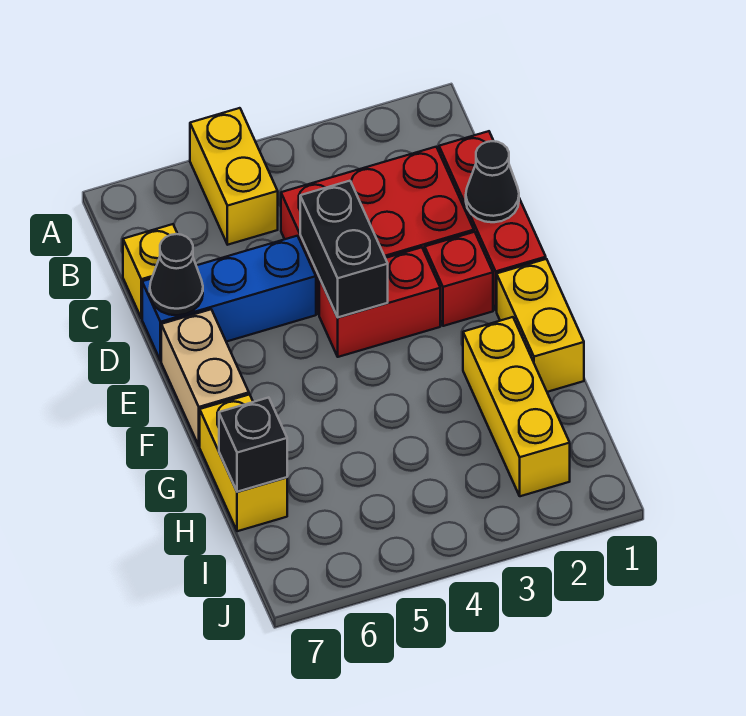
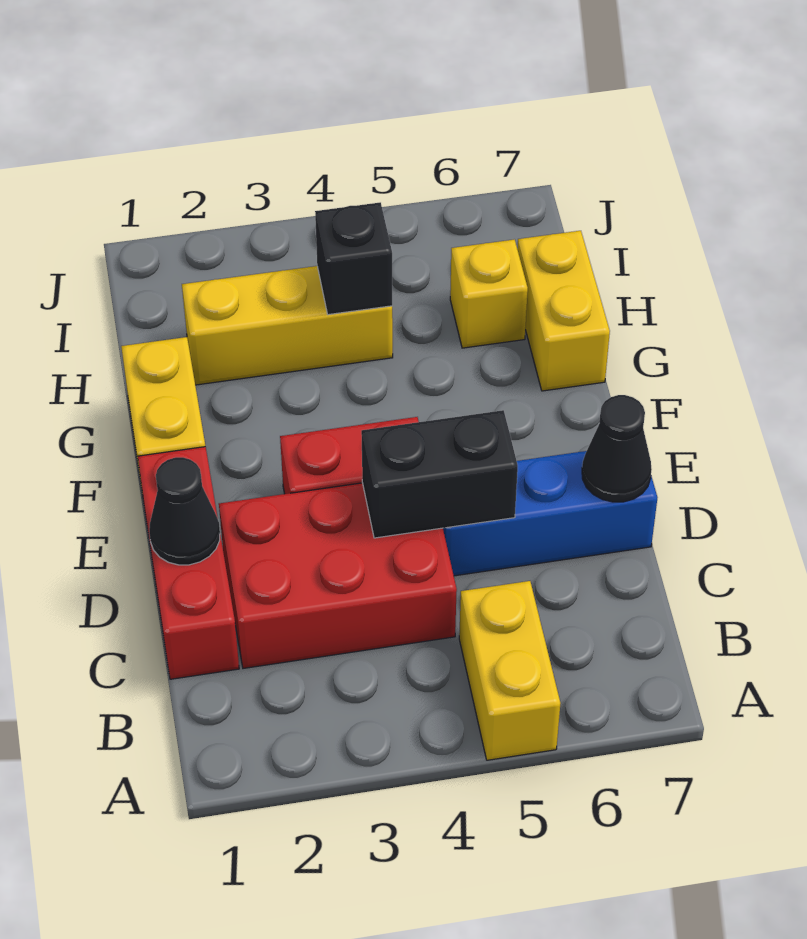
yellow brick C7 level 1 -> yellow brick H6 level 1
black brick D4:E4 level 2 -> black brick D4:D5 level 2
red brick E2 level 1 -> none
tan brick E7:F7 level 1 -> none
yellow brick G2:I2 level 1 -> yellow brick H2:H4 level 1
black brick H7 level 2 -> black brick H4 level 2

